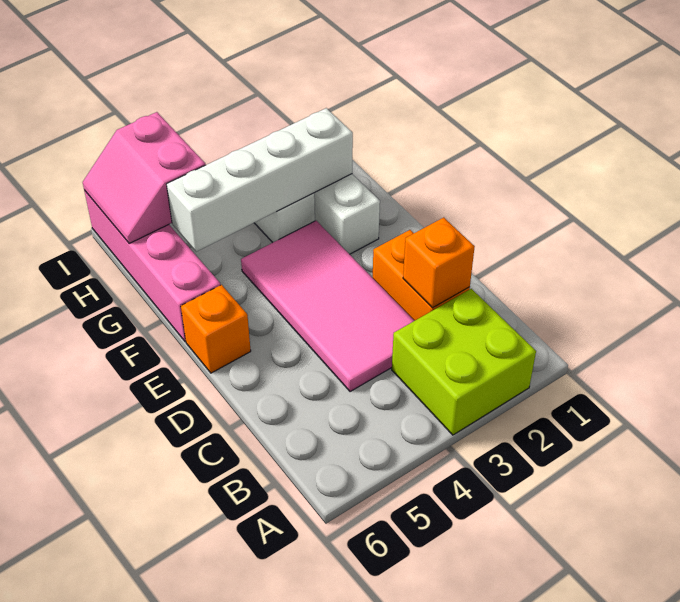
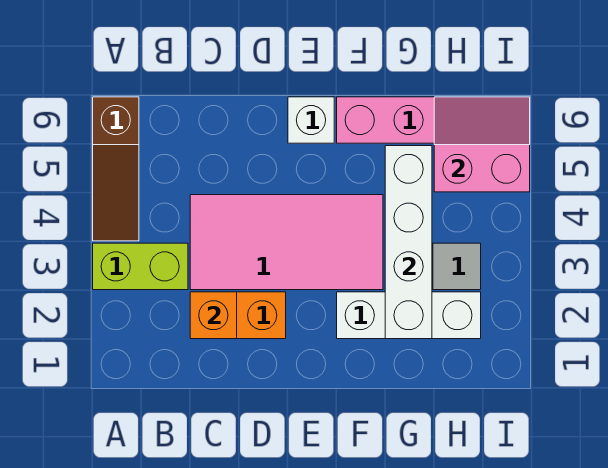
lime brick A2:B3 level 1 -> lime brick A3:B3 level 1
none -> brown slope A4:A6 level 1 top 6
orange brick E6 level 1 -> white brick E6 level 1

